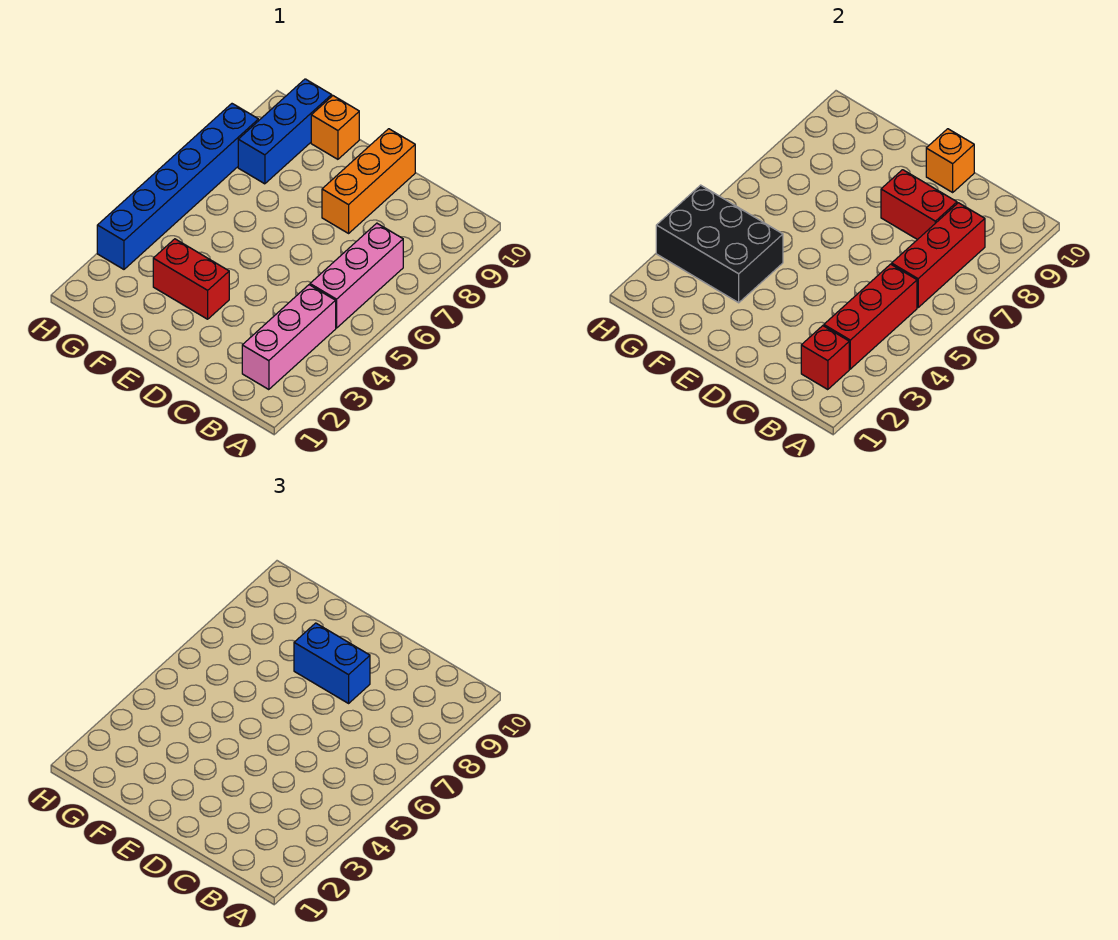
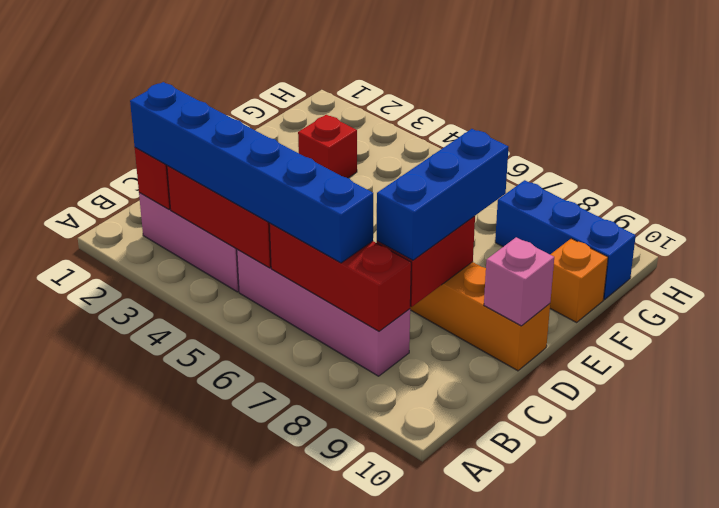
pink brick B5:B7 level 1 -> pink brick B5:B8 level 1
blue brick D8:E8 level 3 -> blue brick C8:E8 level 3
orange brick D10 level 2 -> pink brick D10 level 2
red brick E3:F3 level 1 -> red brick F3 level 1
black brick F3:H4 level 2 -> none
blue brick H3:H8 level 1 -> blue brick B2:B7 level 3

